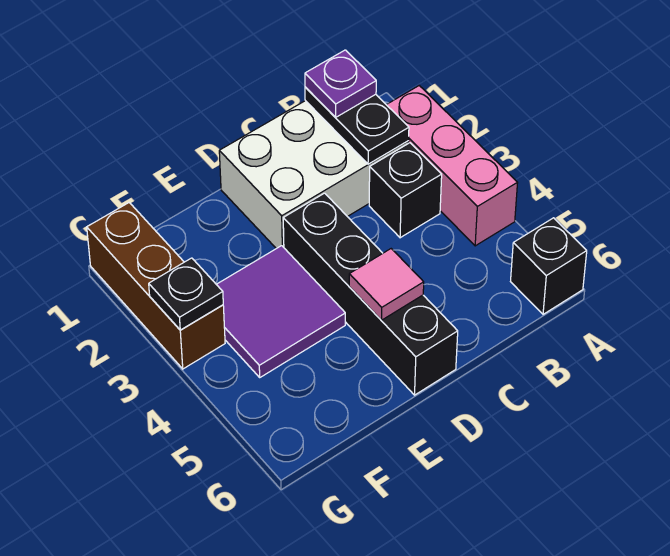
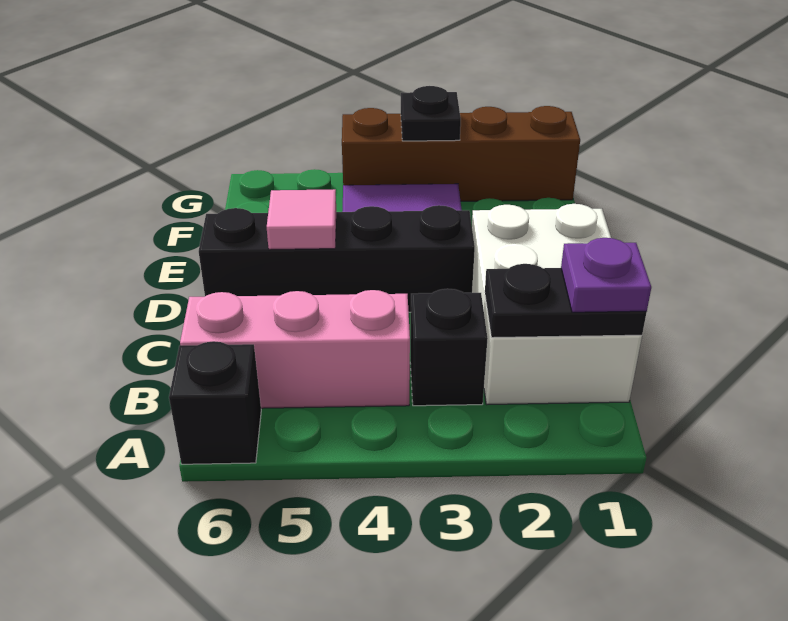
pink brick A2:A4 level 1 -> pink brick B4:B6 level 1
brown brick G1:G3 level 1 -> brown brick G1:G4 level 1

